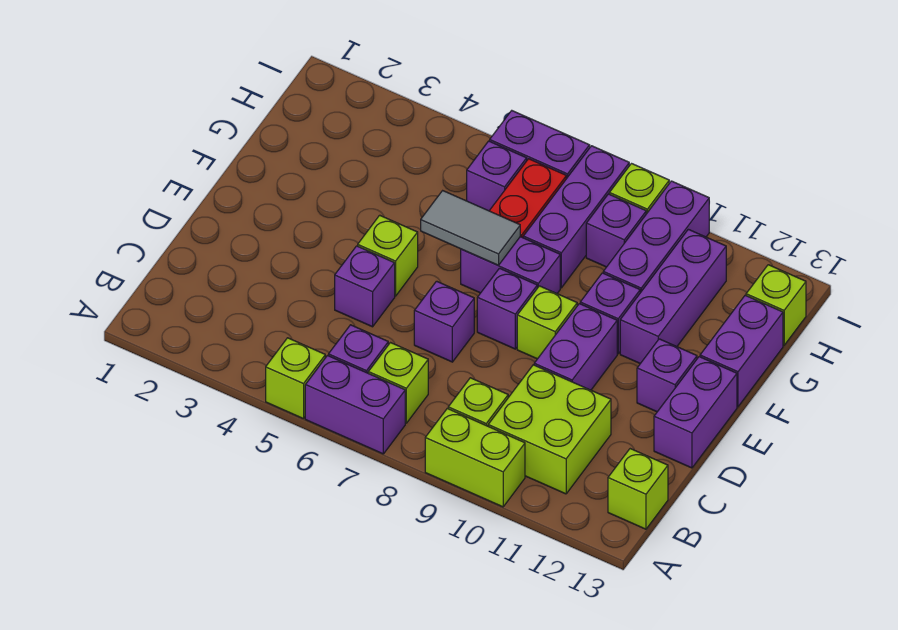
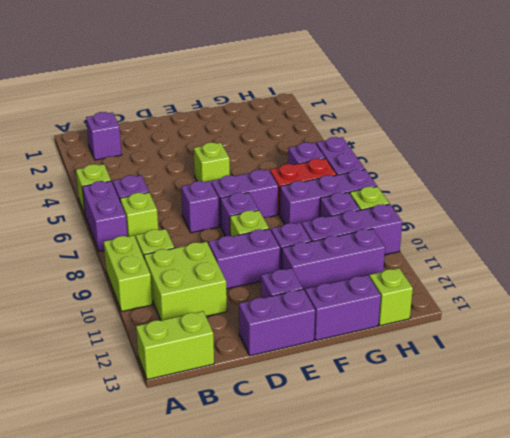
lime brick B13 level 1 -> lime brick A13:B13 level 1
purple brick D5 level 1 -> purple brick B2 level 1
grey tile F6:F7 level 2 -> none
purple brick F7:F8 level 1 -> purple brick E7:F7 level 1

